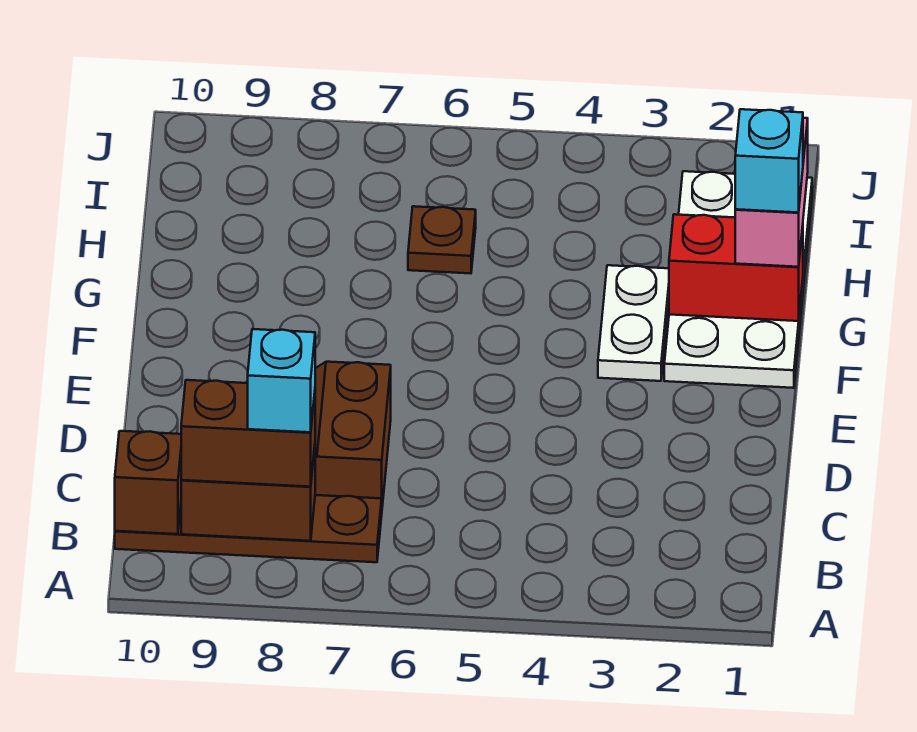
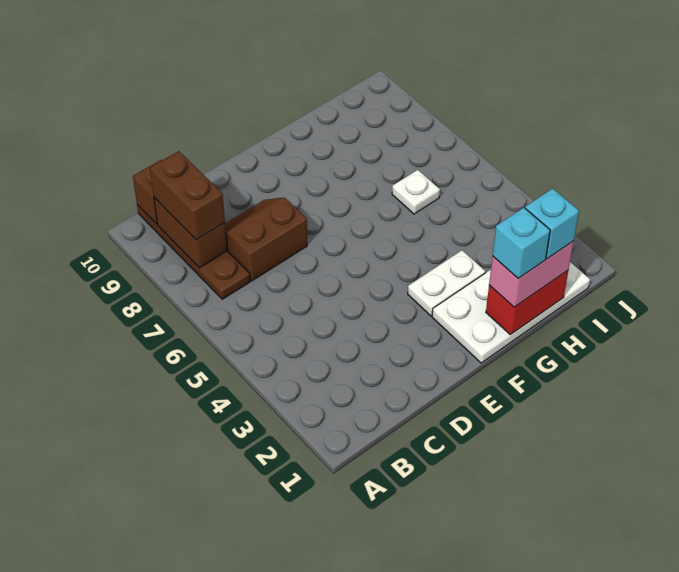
cyan brick B8 level 4 -> cyan brick H1 level 4
red brick G1:G2 level 2 -> red brick G1:H1 level 2
brown plate H6 level 1 -> white plate H6 level 1

